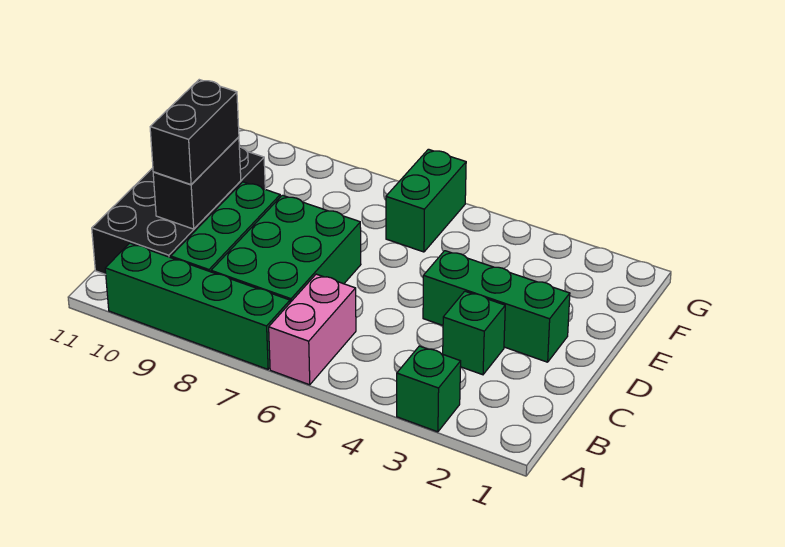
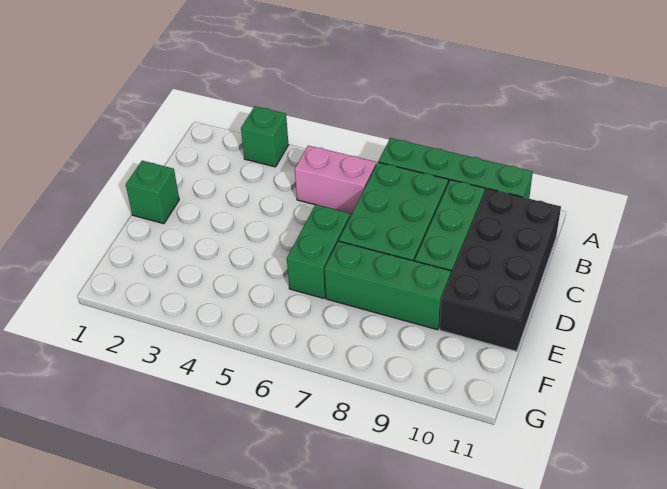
pink brick A6:B6 level 1 -> pink brick B5:B6 level 1
green brick C3 level 1 -> green brick D1 level 1
black brick C10:D10 level 2 -> none
black brick C10:D10 level 3 -> none
green brick D2:D4 level 1 -> green brick E7:E9 level 1
green brick F6:G6 level 1 -> green brick D6:E6 level 1

